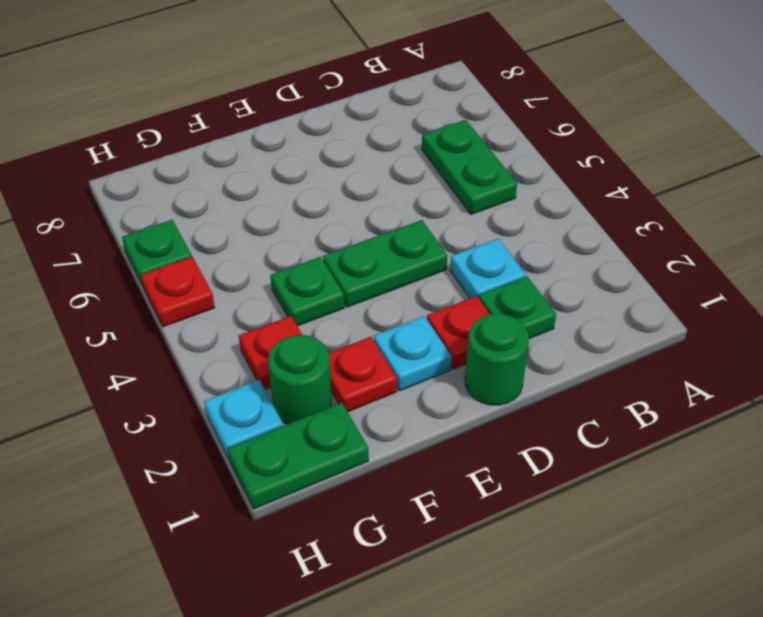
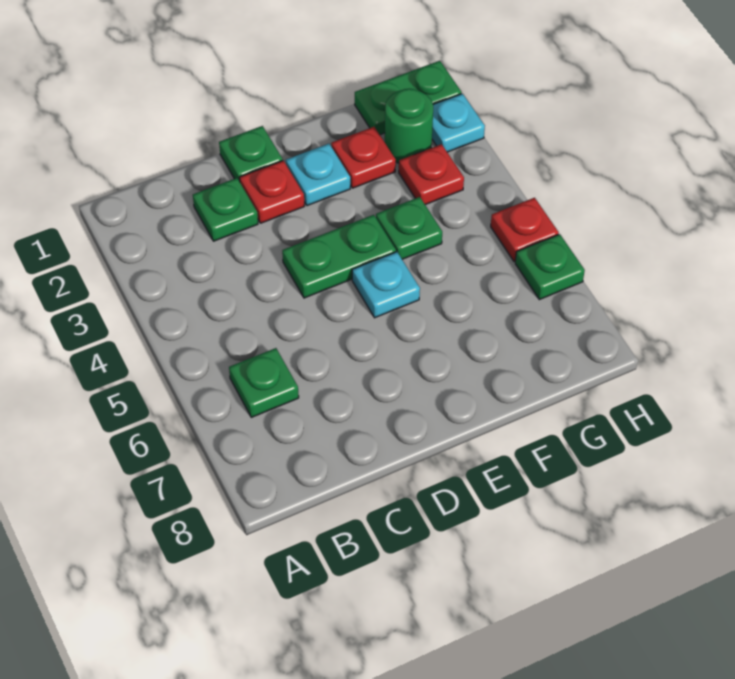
green plate B5:B6 level 1 -> green plate B6 level 1
cyan plate C3 level 1 -> cyan plate E5 level 1
green round brick D1 level 1 -> green plate D1 level 1

